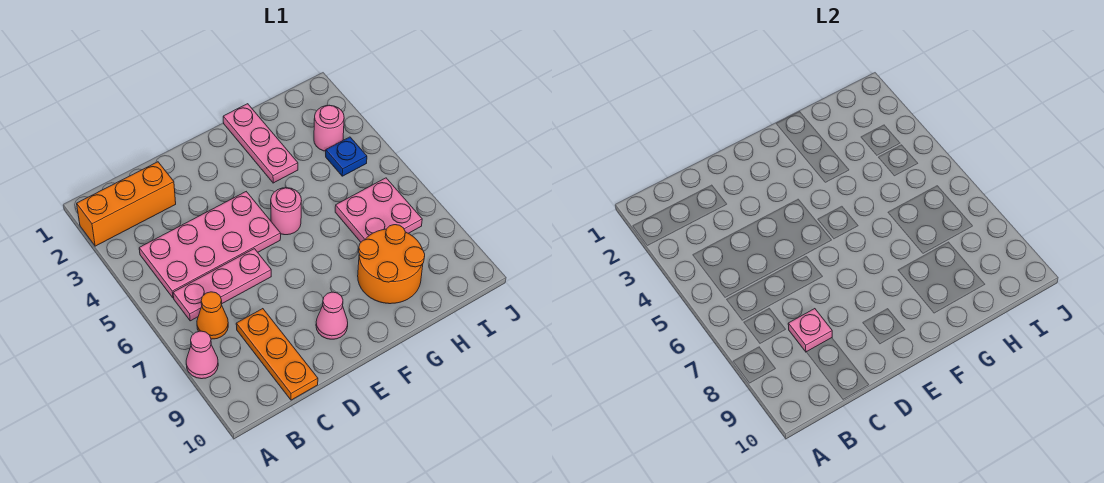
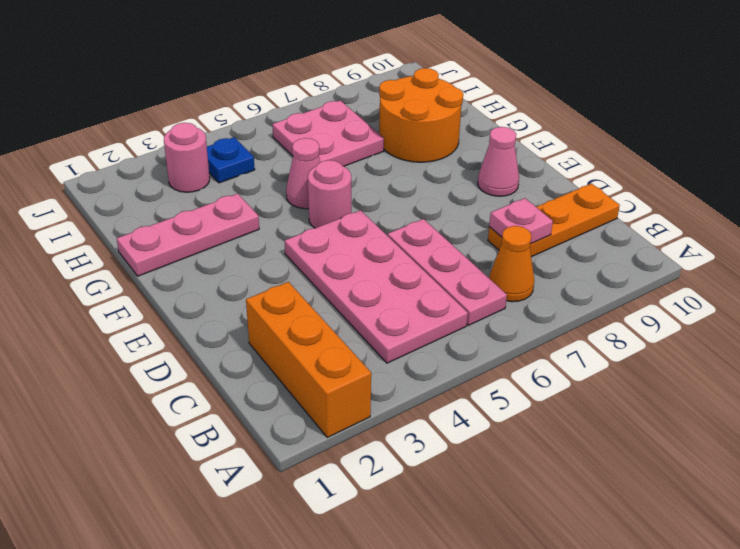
pink cone A8 level 1 -> pink cone G5 level 1

